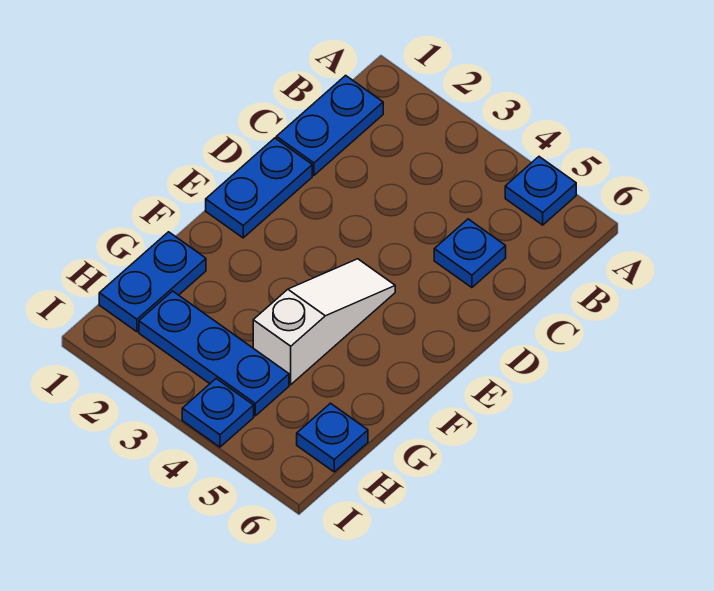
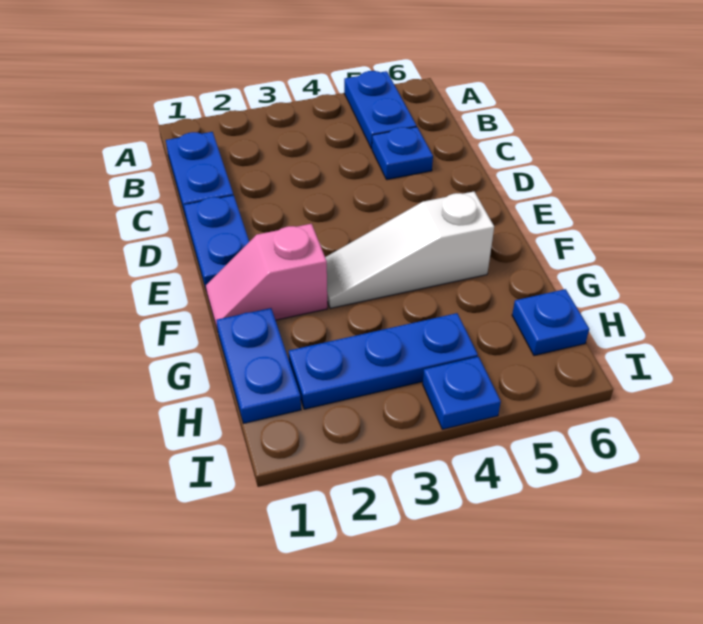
blue plate A5 level 1 -> blue plate A5:B5 level 1
white slope E4:G4 level 1 top G -> white slope F3:F5 level 1 top 5
none -> pink slope F1:F2 level 1 top 2

